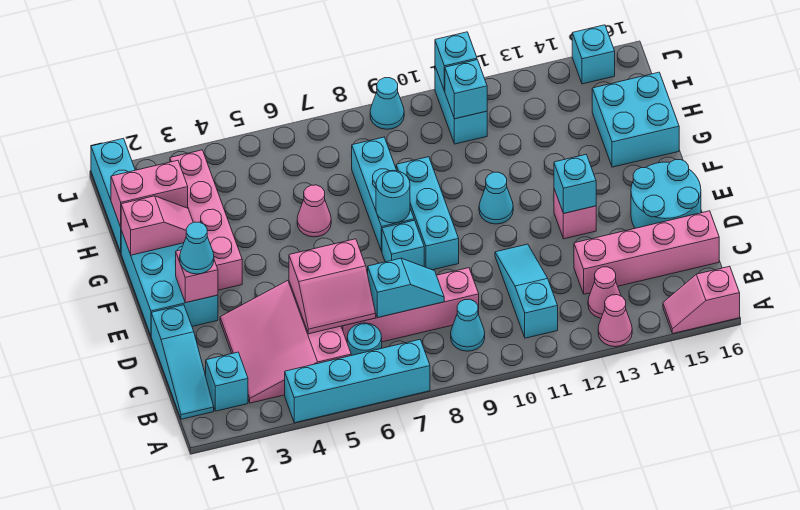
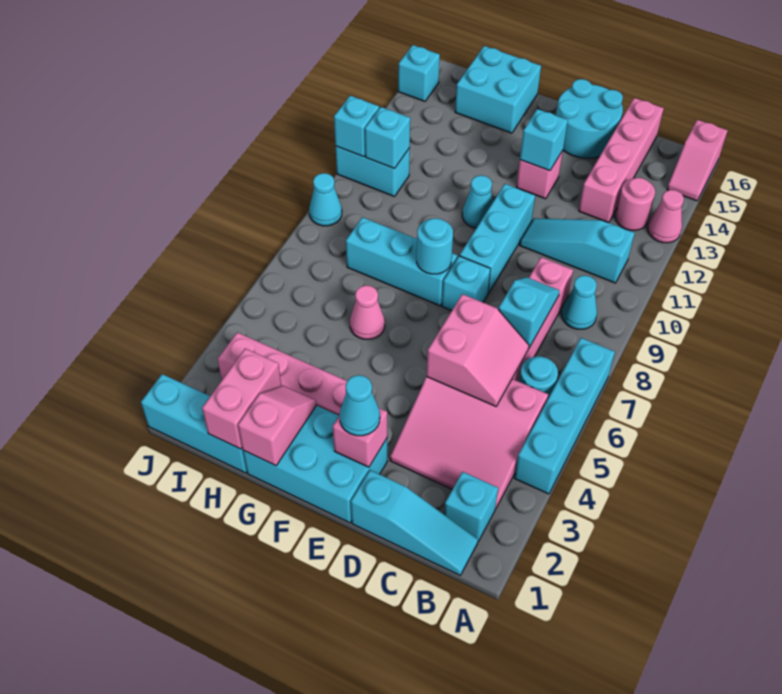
pink cone B13 level 1 -> pink round brick B13 level 1
cyan brick E9:G9 level 1 -> cyan brick E9:E11 level 1

